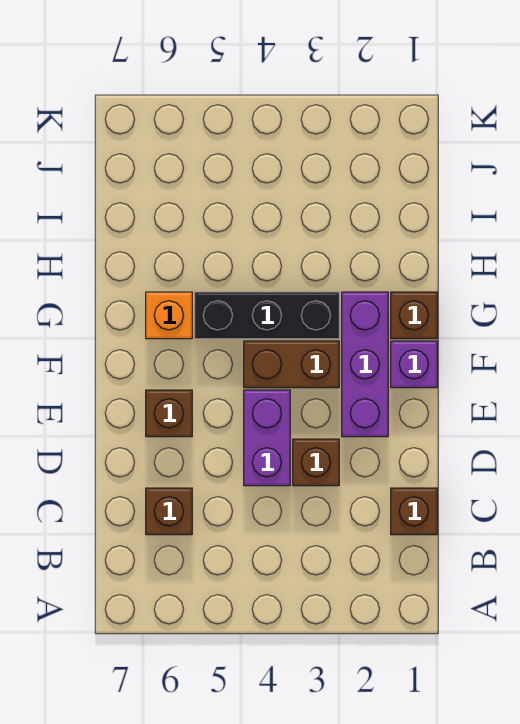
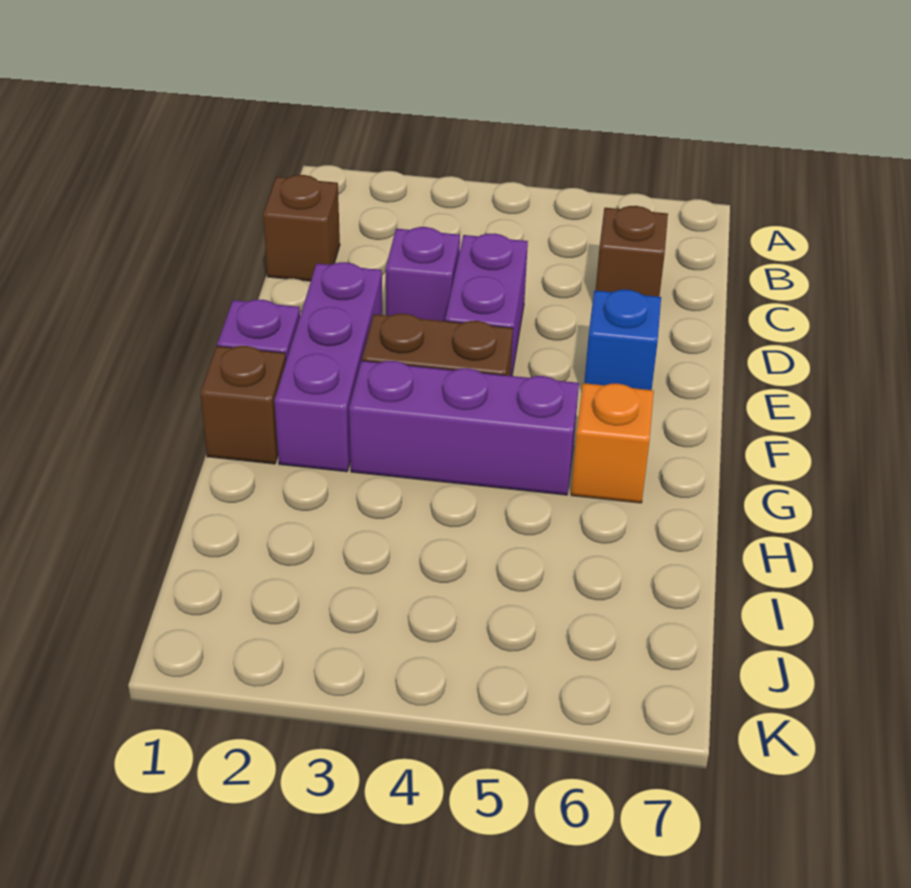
brown brick D3 level 1 -> purple brick D3 level 1
brown brick E6 level 1 -> blue brick E6 level 1
black brick G3:G5 level 1 -> purple brick G3:G5 level 1

